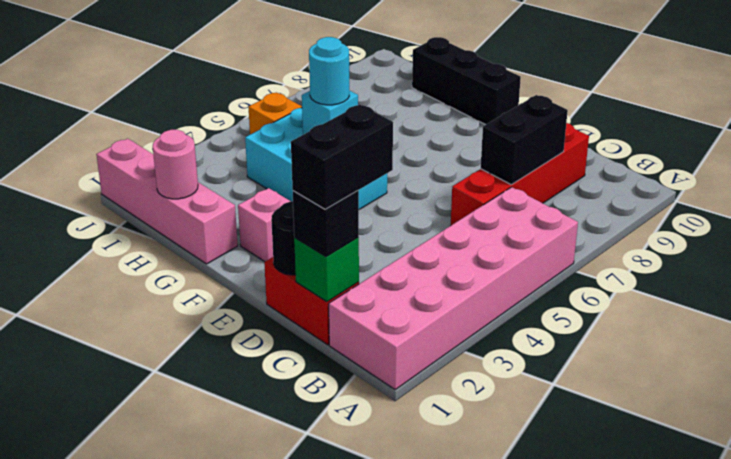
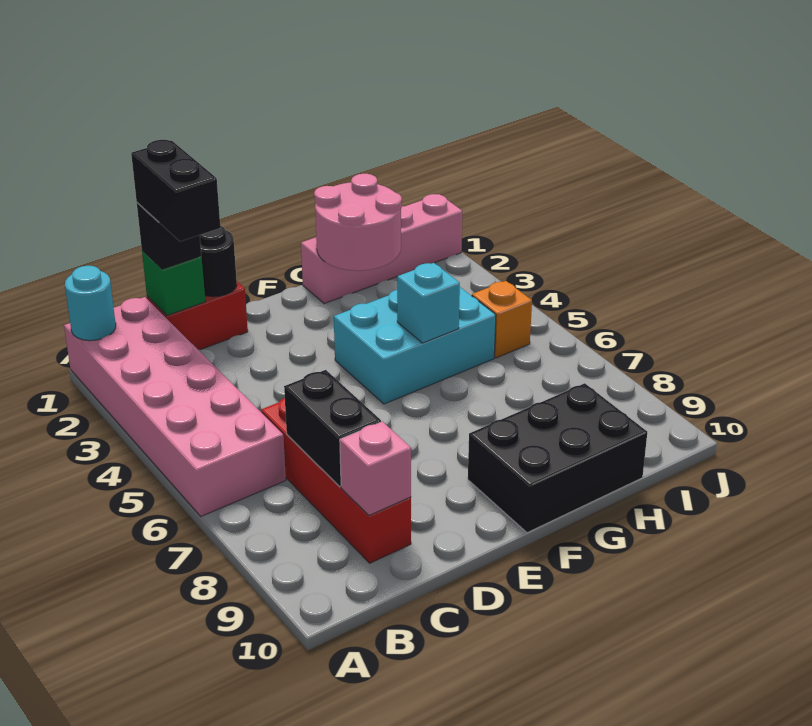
pink brick F2 level 1 -> pink brick C9 level 2
black brick F10:H10 level 1 -> black brick F9:H10 level 1
cyan round brick G5 level 3 -> cyan round brick A1 level 2
pink round brick H1 level 2 -> pink round brick G1:H2 level 2

